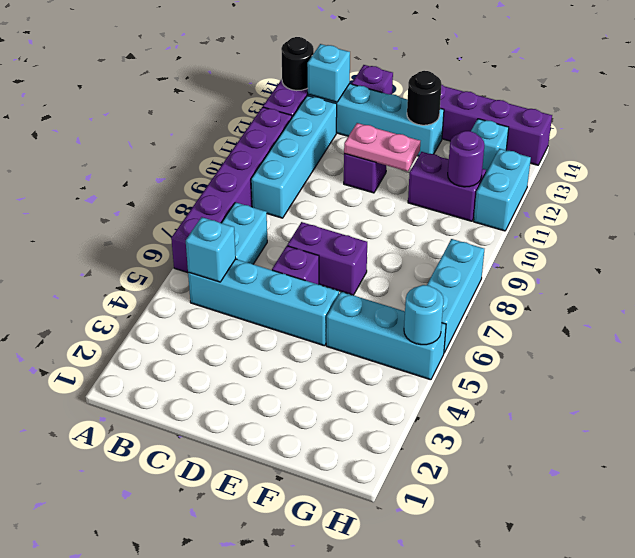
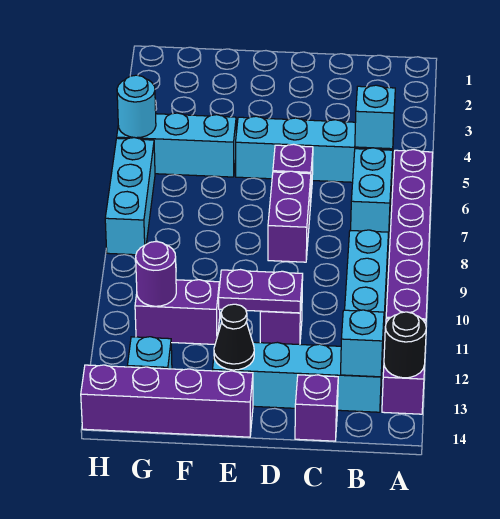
purple brick D7:E7 level 1 -> purple brick D7:D8 level 1
pink plate D11:E11 level 2 -> purple plate D11:E11 level 2
black round brick E13 level 2 -> black cone E13 level 2
cyan brick H11:H12 level 1 -> none

